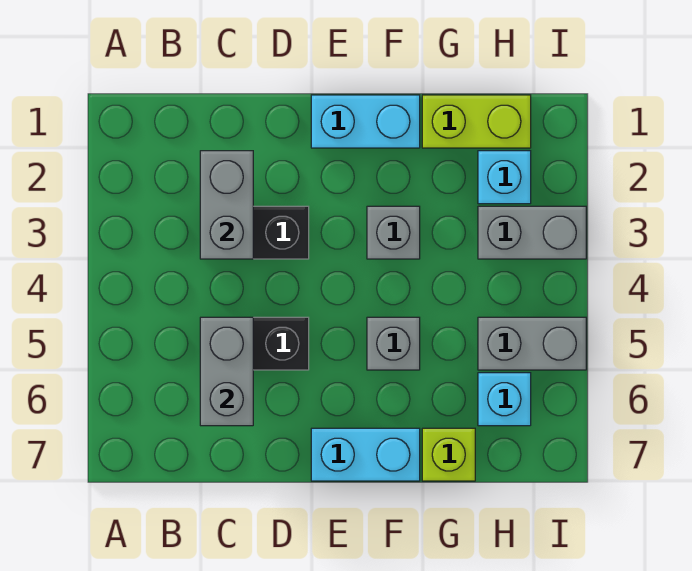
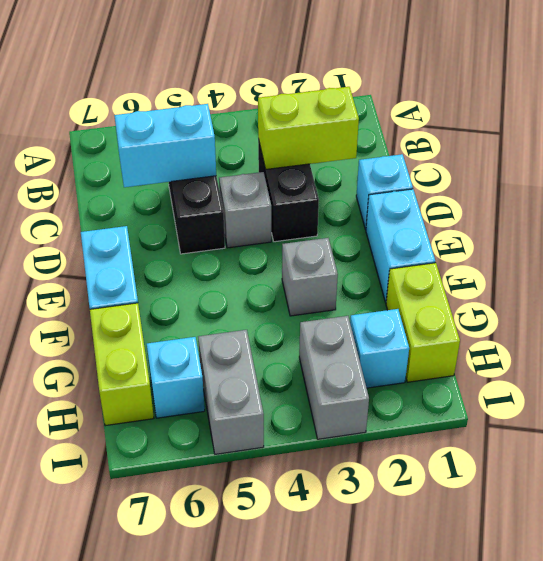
grey brick C2:C3 level 2 -> lime brick C2:C3 level 2
grey brick C5:C6 level 2 -> cyan brick C5:C6 level 2
none -> cyan brick D1 level 1
grey brick F5 level 1 -> grey brick D4 level 1
lime brick G7 level 1 -> lime brick G7:H7 level 1

